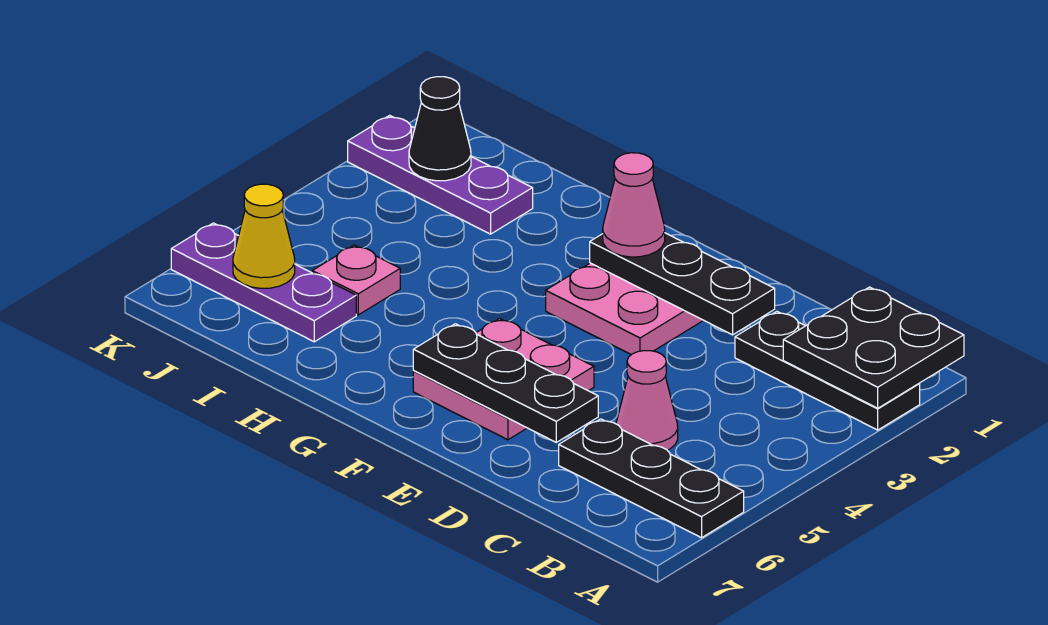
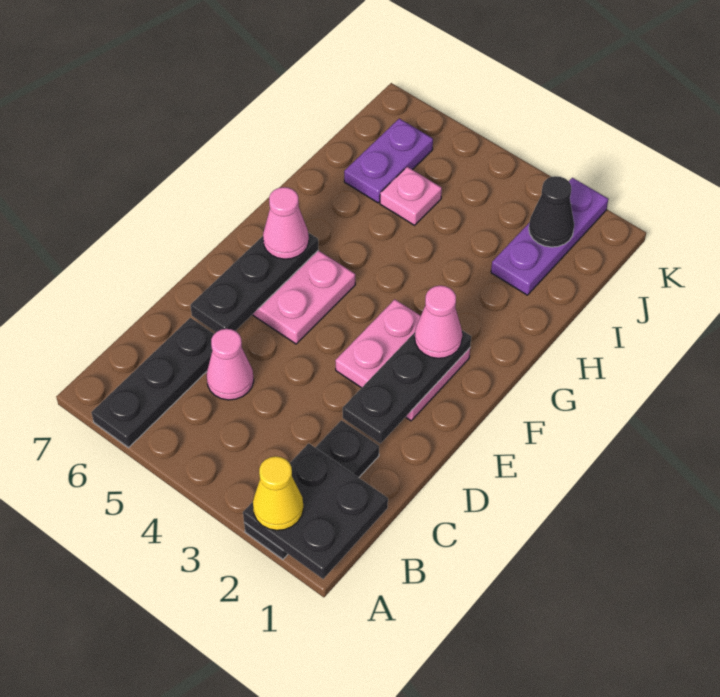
none -> pink cone F6 level 3
purple plate I6:K6 level 1 -> purple plate I6:J6 level 1
yellow cone J6 level 2 -> yellow cone A2 level 3

